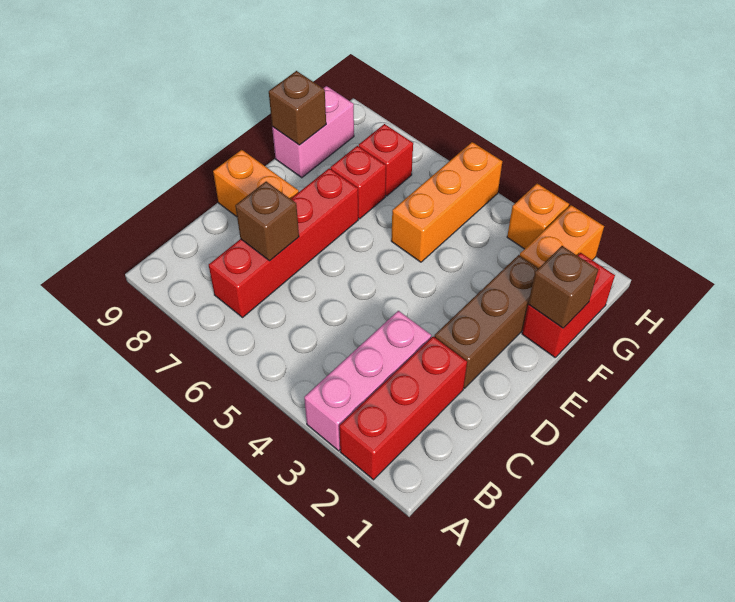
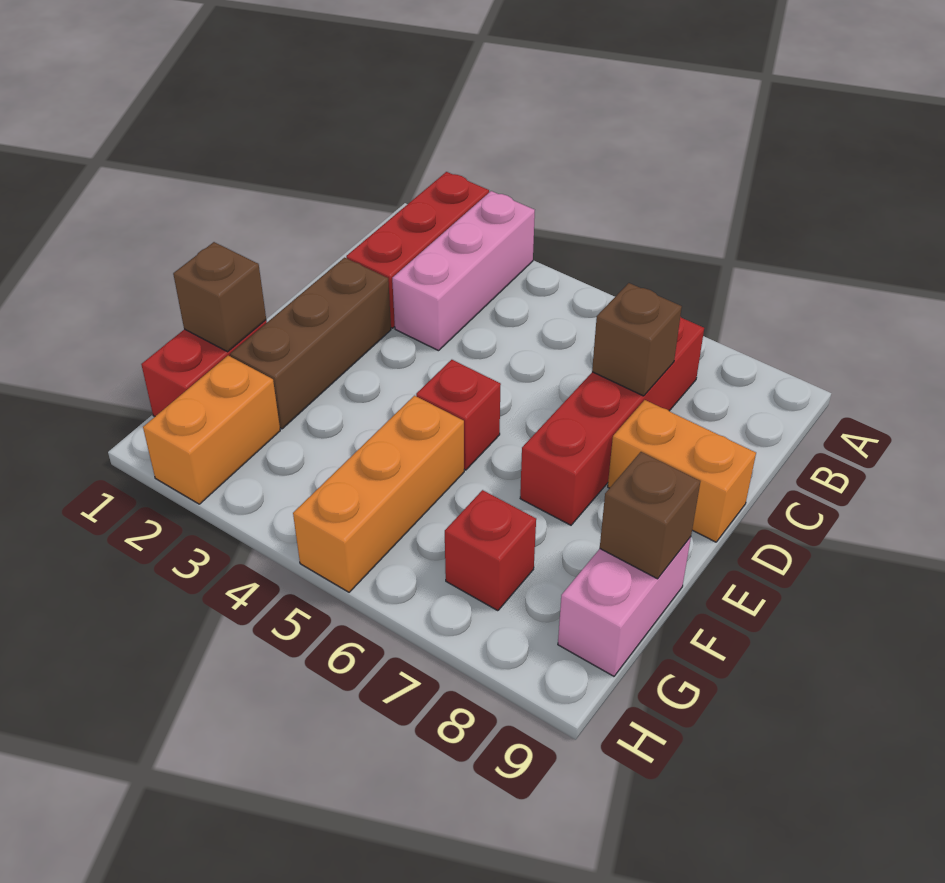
red brick F7 level 1 -> red brick E5 level 1
orange brick H3 level 1 -> none

